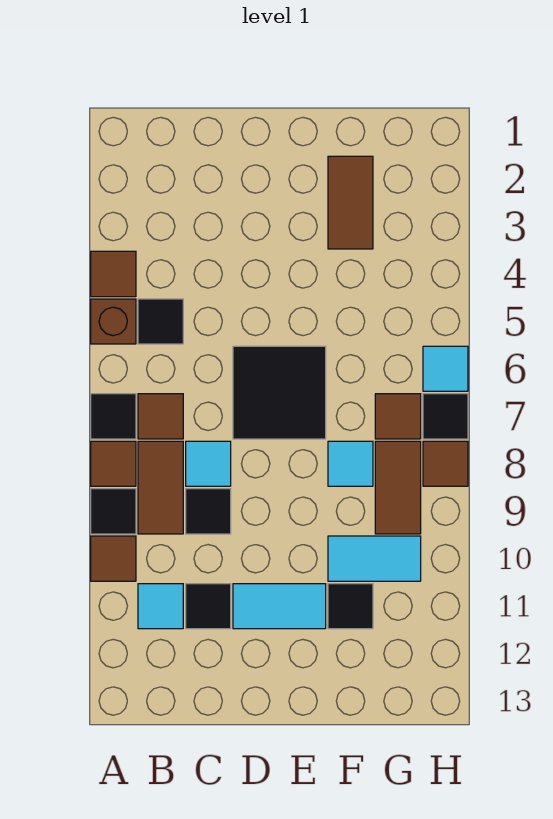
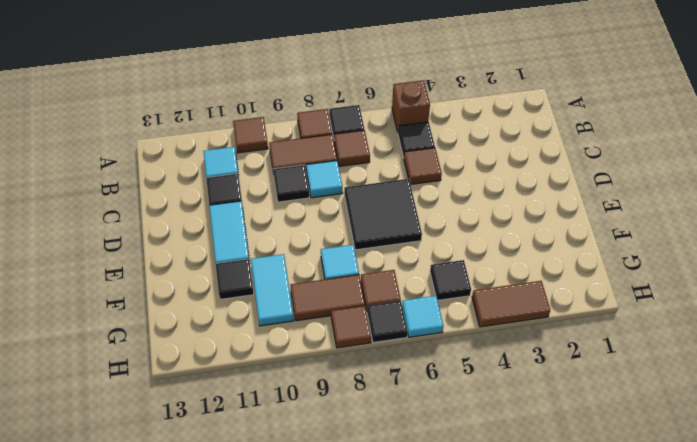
brown tile A4 level 1 -> brown tile C5 level 1
black tile A9 level 1 -> black tile G5 level 1
brown tile F2:F3 level 1 -> brown tile H3:H4 level 1

